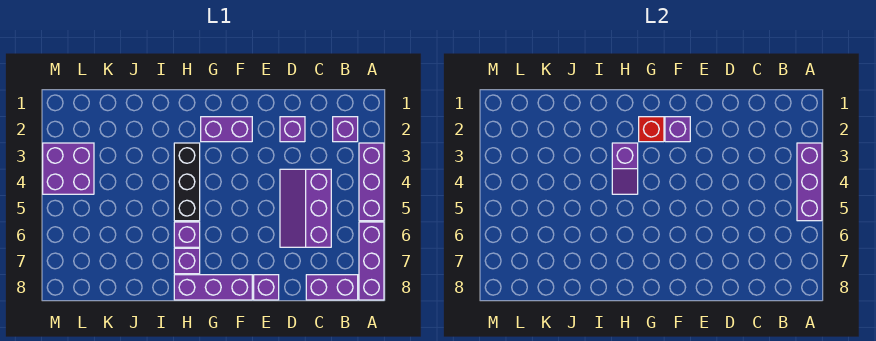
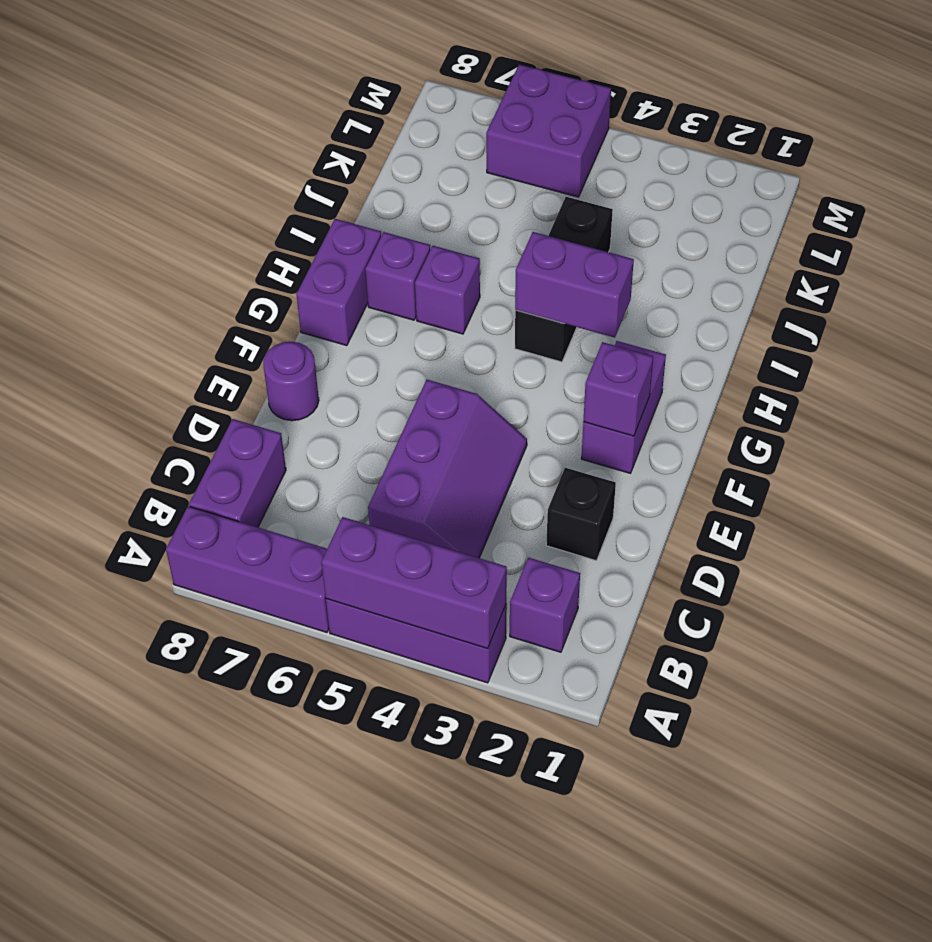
purple slope C4:D6 level 1 top C -> purple slope C4:E5 level 1 top 5
purple brick D2 level 1 -> black brick D2 level 1
purple brick E8 level 1 -> purple round brick E8 level 1
purple brick F8:H8 level 1 -> purple brick G8:H8 level 1
red brick G2 level 2 -> none
black brick H3:H5 level 1 -> black brick H4:J4 level 1
purple slope H3:H4 level 2 top 3 -> purple brick H3:H4 level 2
purple brick L3:M4 level 1 -> purple brick L5:M6 level 1

